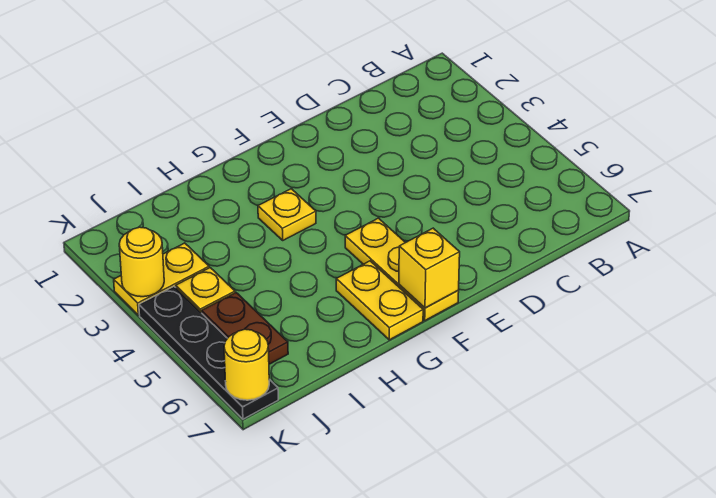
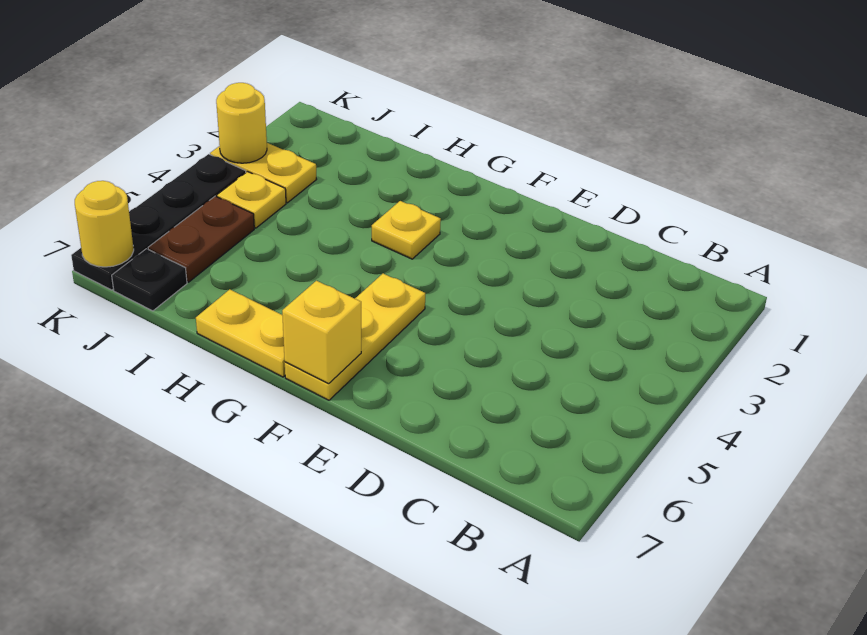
yellow plate G6:G7 level 1 -> yellow plate G7:H7 level 1
none -> black plate J7 level 1

